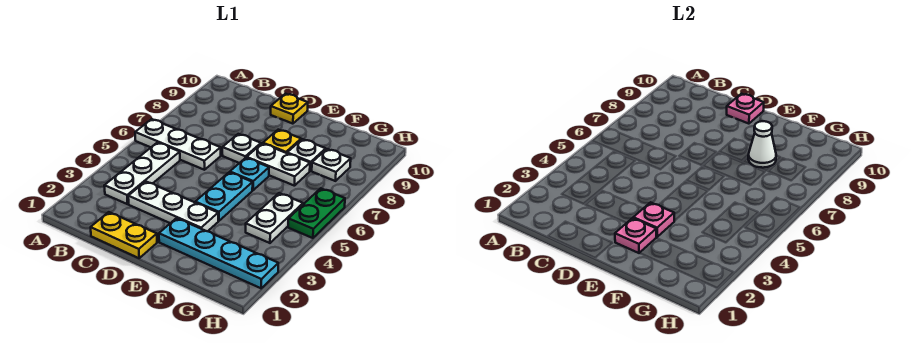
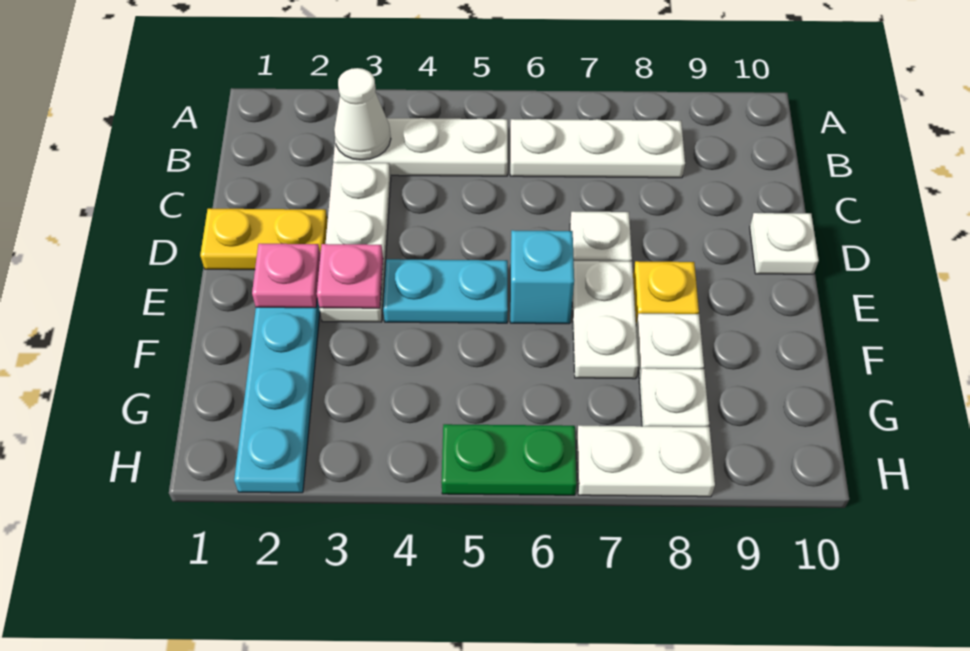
white plate A6:C6 level 1 -> white plate B6:B8 level 1
yellow plate C1:D1 level 1 -> yellow plate D1:D2 level 1
yellow plate D10 level 1 -> white plate D10 level 1
pink plate D10 level 2 -> none
cyan plate E6 level 1 -> cyan brick E6 level 1
white cone F8 level 2 -> white cone B3 level 2
white plate G4:G5 level 1 -> white plate H7:H8 level 1

